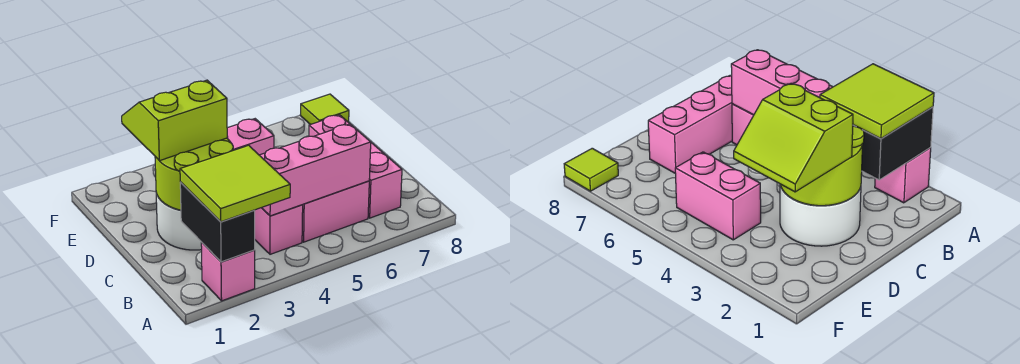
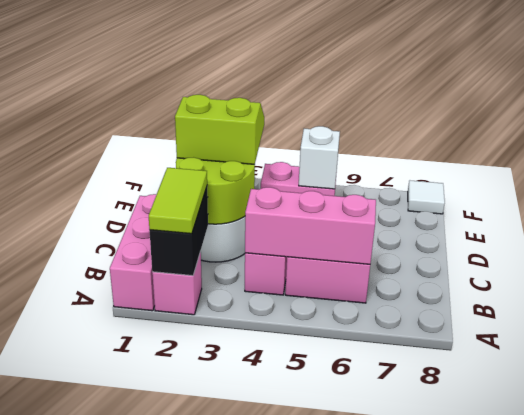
lime tile A2:B3 level 3 -> lime tile A2:B2 level 3
pink brick B7:D7 level 1 -> pink brick A1:C1 level 1
none -> white brick E5 level 2
lime tile F8 level 1 -> white tile F8 level 1

